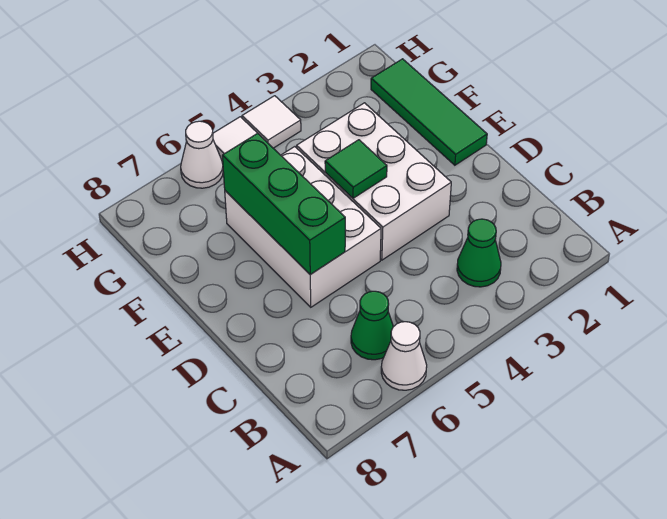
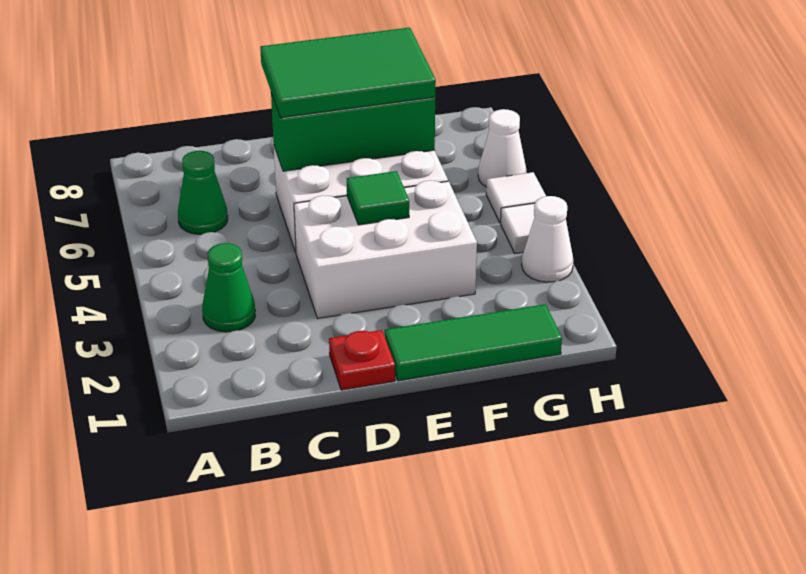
white cone A6 level 1 -> white cone H3 level 1
none -> red plate D1 level 1
none -> green tile D6:F7 level 3

